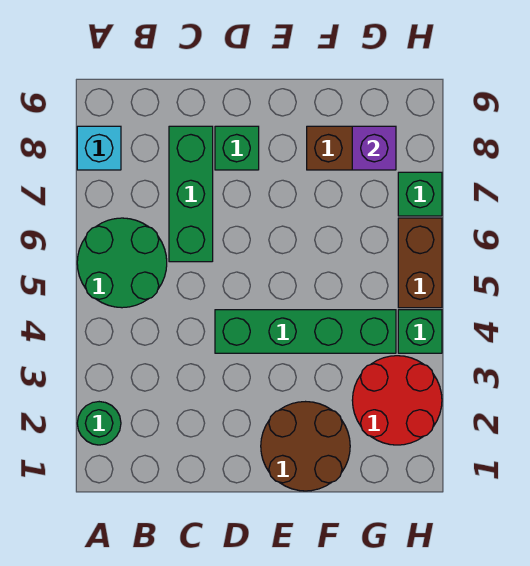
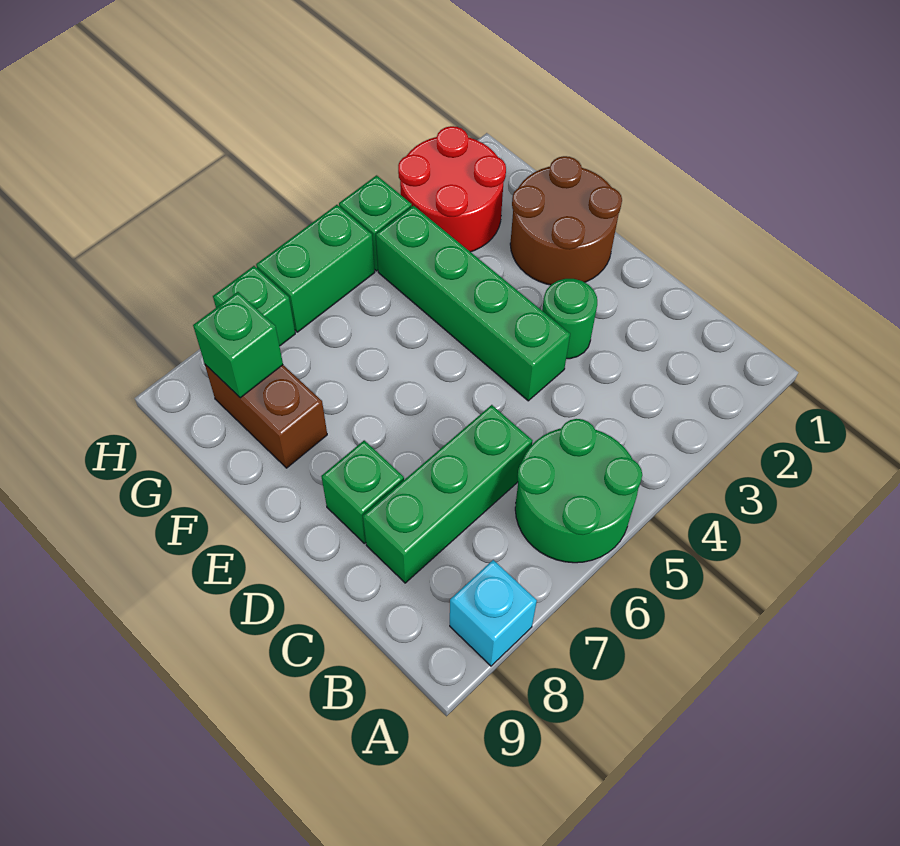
green round brick A2 level 1 -> green round brick D3 level 1
purple brick G8 level 2 -> green brick G8 level 2
brown brick H5:H6 level 1 -> green brick H5:H6 level 1

